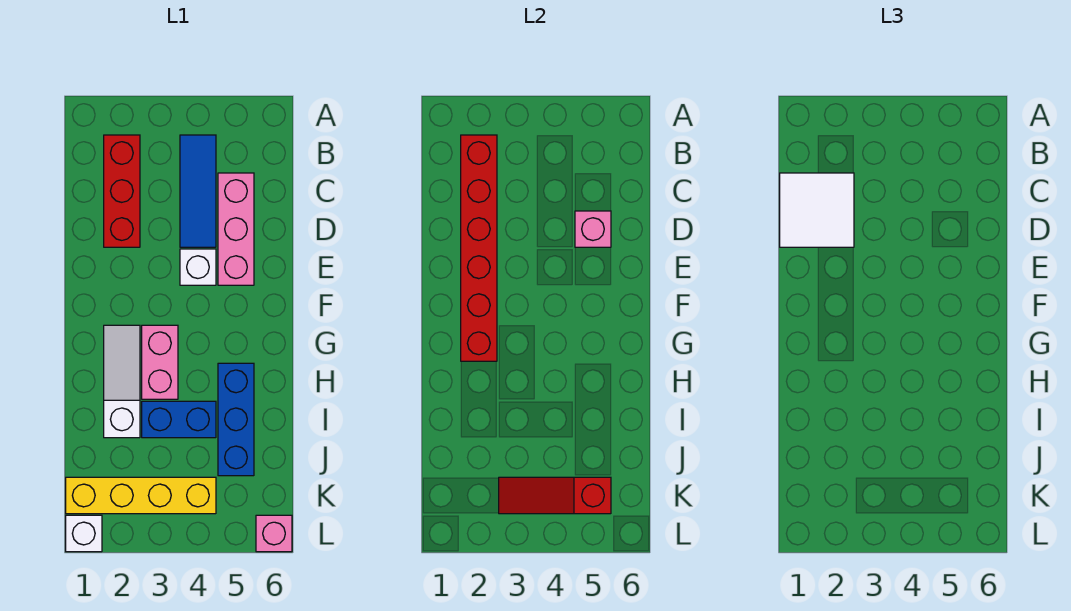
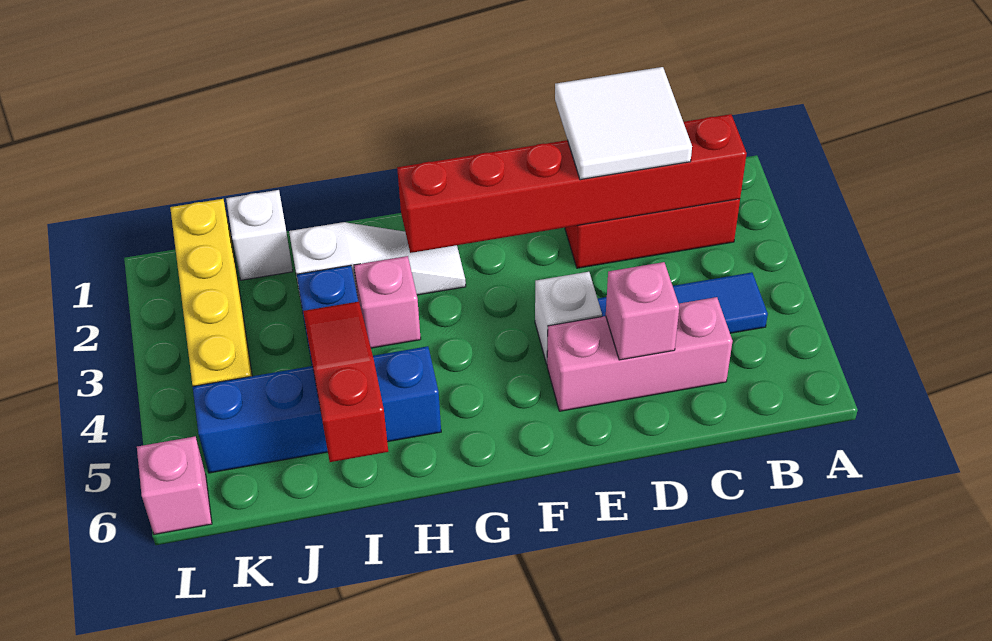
pink brick G3:H3 level 1 -> pink brick H3 level 1
blue brick H5:J5 level 1 -> blue brick H5:K5 level 1
red slope K3:K5 level 2 top 5 -> red slope I4:I6 level 2 top 6
white brick L1 level 1 -> white brick J1 level 1

